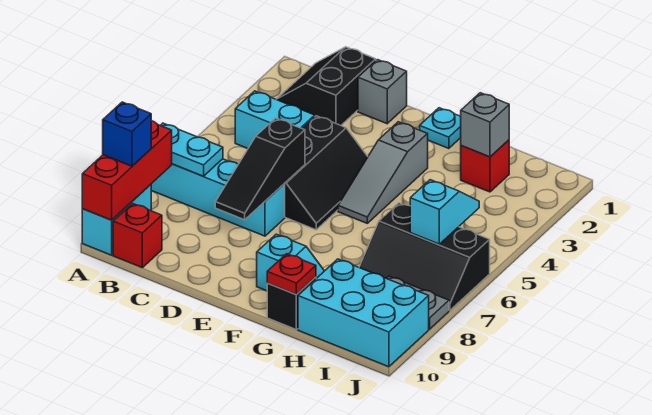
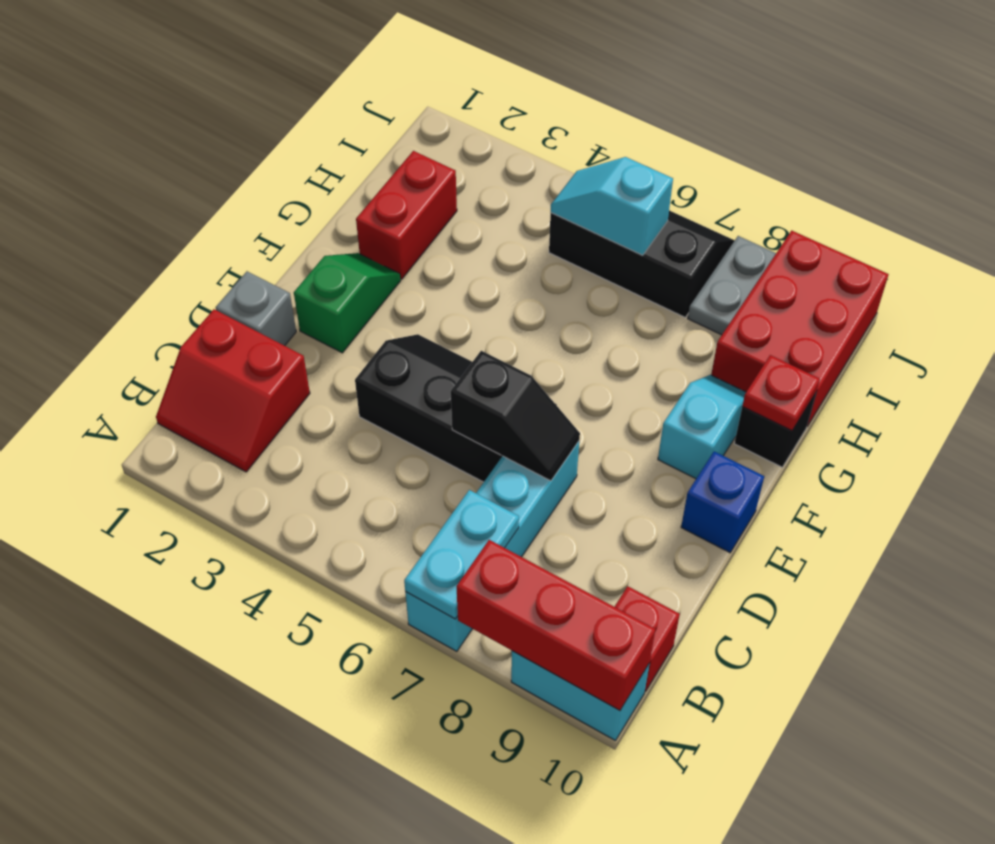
blue brick A9 level 3 -> blue brick E10 level 1
black slope B1:C2 level 1 top C -> red slope B1:C2 level 1 top C
cyan brick B4:C4 level 1 -> none
black slope D6:D8 level 2 top 6 -> black slope D6:D7 level 2 top 6
none -> green slope E2:F2 level 1 top E
cyan plate F1 level 1 -> none
grey slope F3:F5 level 1 top 3 -> none
red brick H2 level 1 -> red brick G2:H2 level 1
grey brick H2 level 2 -> none
black slope H6:J7 level 1 top 6 -> black slope I5:J7 level 1 top I
cyan brick H9:J10 level 1 -> red brick H9:J10 level 1

